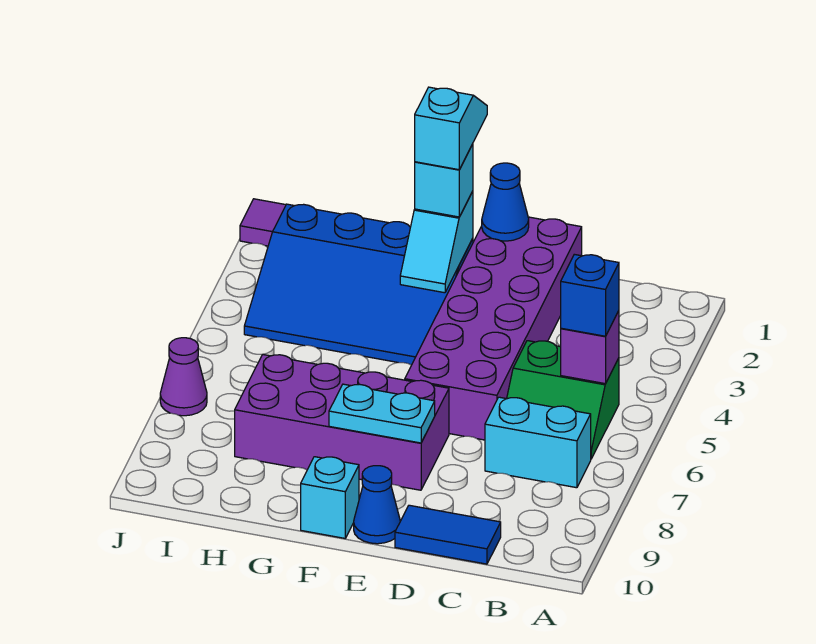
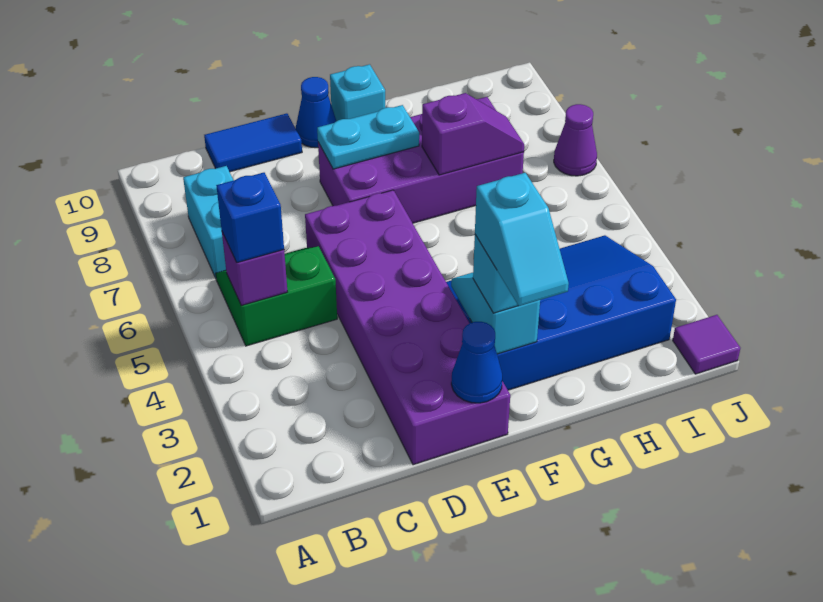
cyan brick B7:C7 level 1 -> cyan brick B7:B8 level 1
none -> purple slope G7:H7 level 2 top G

